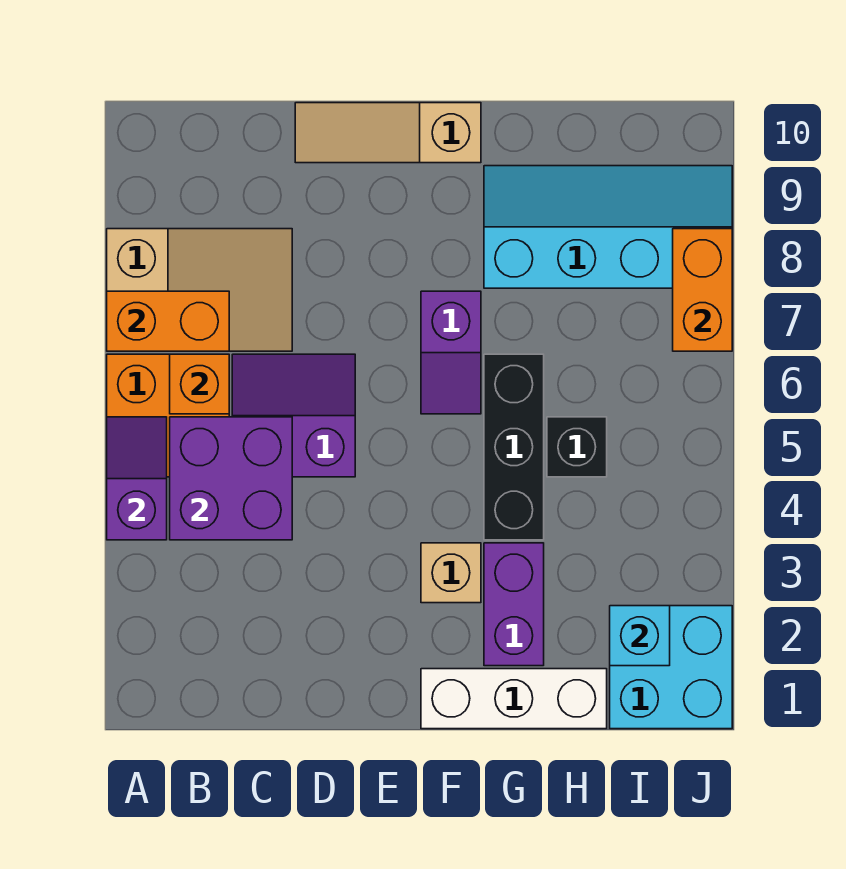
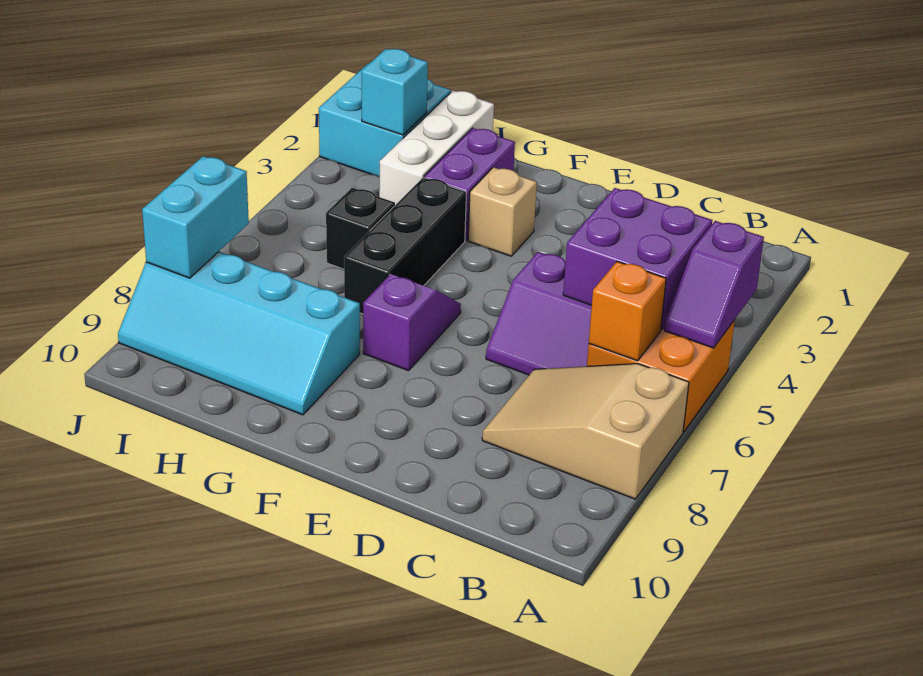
orange brick A7:B7 level 2 -> none
tan slope D10:F10 level 1 top F -> none
white brick F1:H1 level 1 -> white brick H1:H3 level 1
orange brick J7:J8 level 2 -> cyan brick J7:J8 level 2

